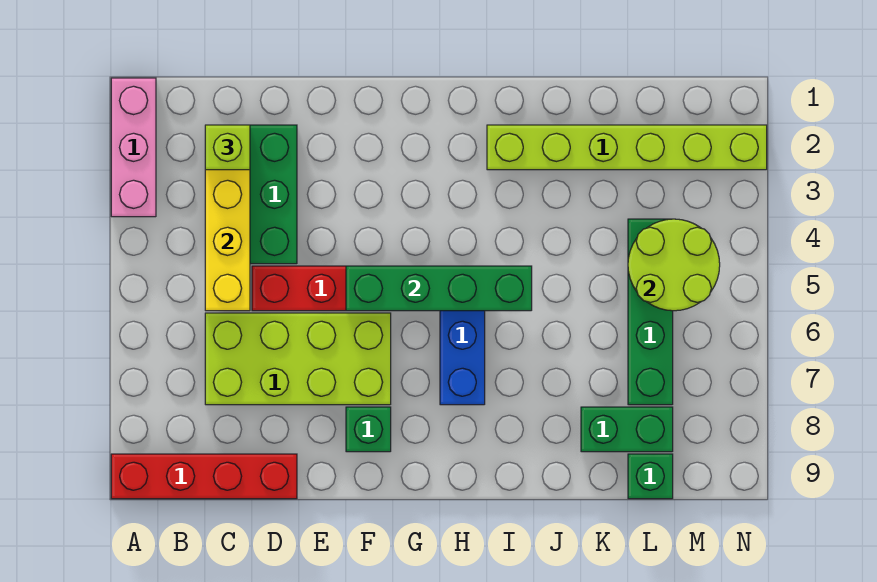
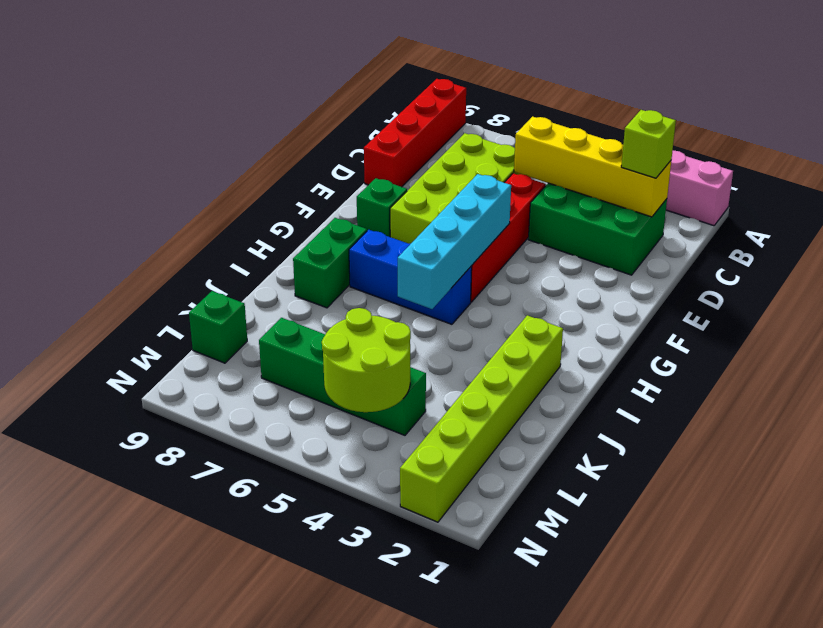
green brick F5:I5 level 2 -> cyan brick F5:I5 level 2
green brick K8:L8 level 1 -> green brick H8:I8 level 1

